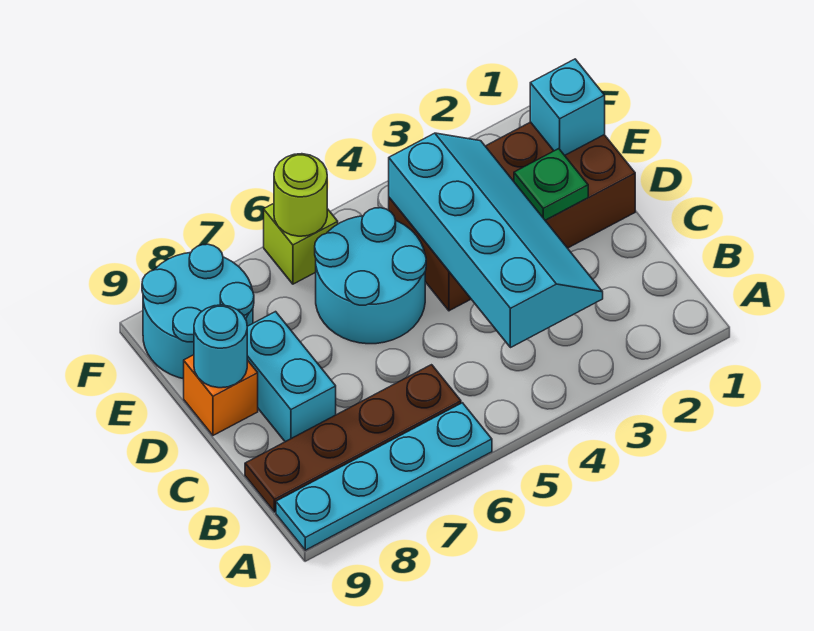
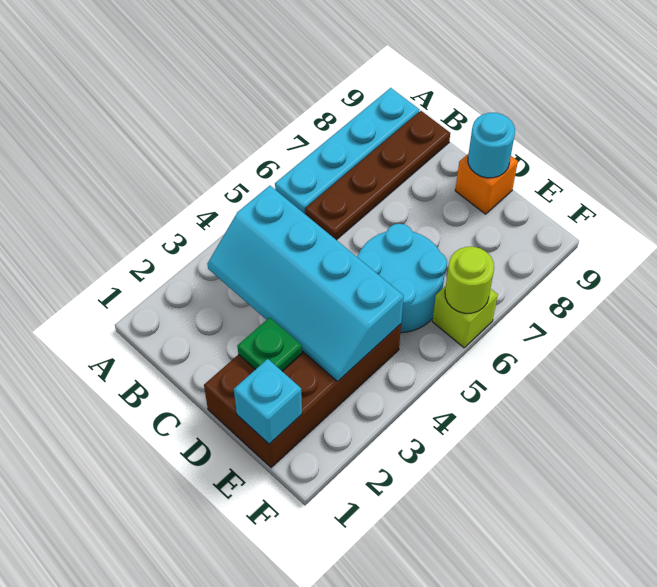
cyan brick C8:D8 level 1 -> none
cyan round brick E8:F9 level 1 -> none

